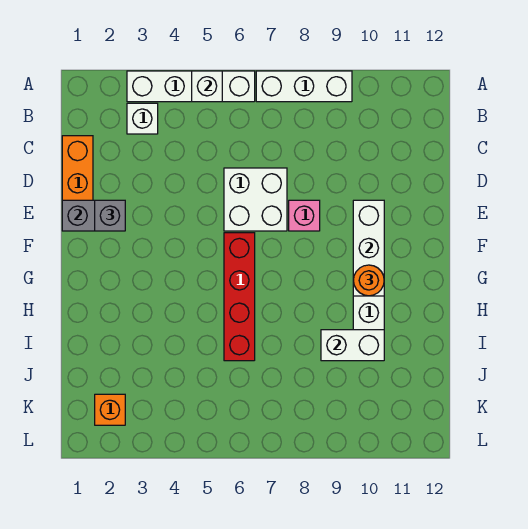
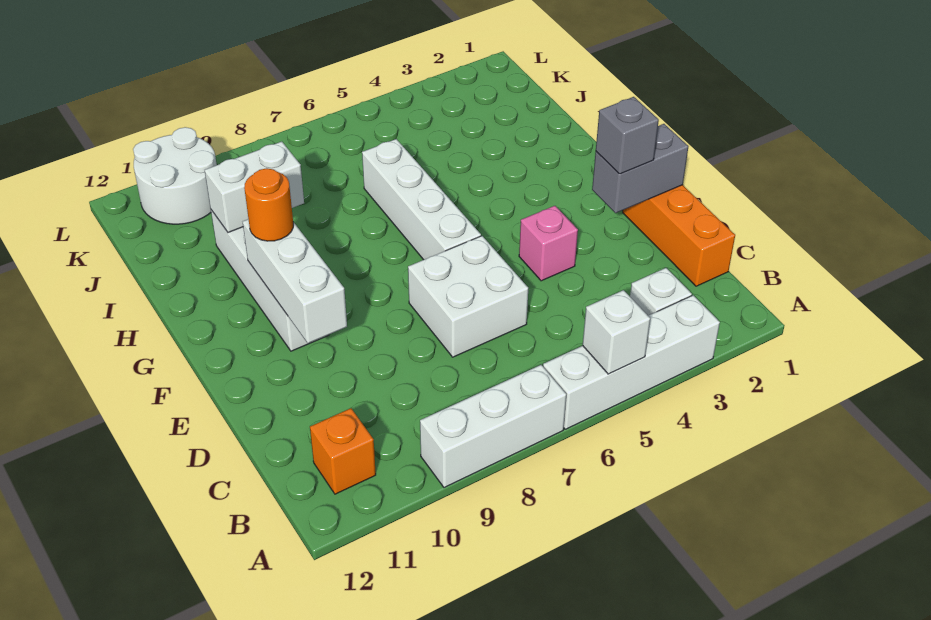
pink brick E8 level 1 -> pink brick E4 level 1
red brick F6:I6 level 1 -> white brick F6:I6 level 1
orange brick K2 level 1 -> orange brick B11 level 1
none -> white round brick K10:L11 level 1

